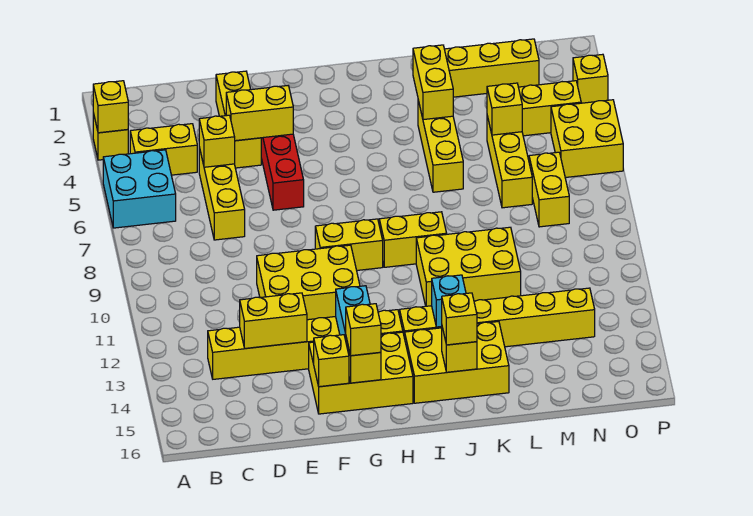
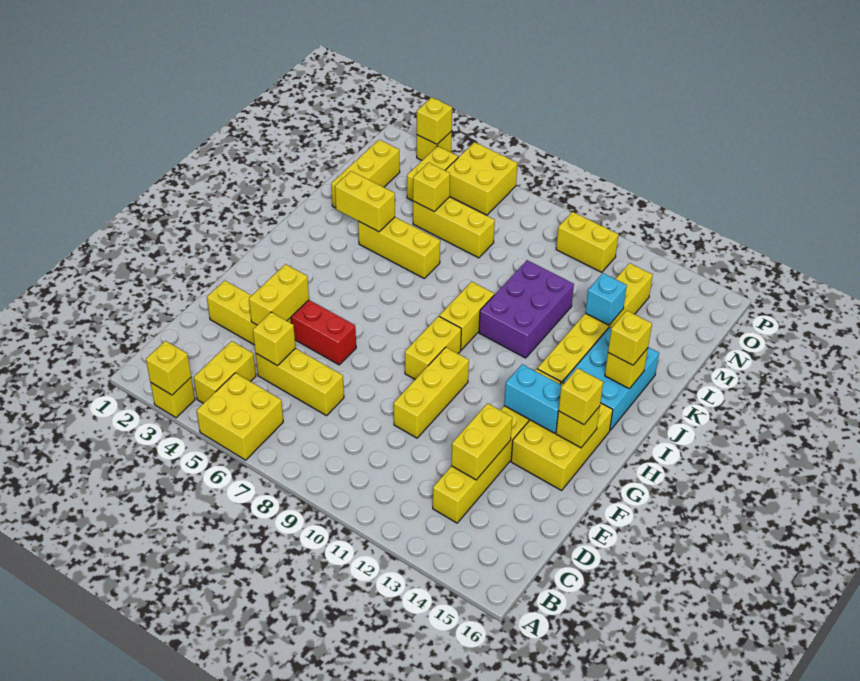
cyan brick A5:B6 level 1 -> yellow brick A5:B6 level 1
yellow brick E10:G11 level 1 -> yellow brick E10:G10 level 1
yellow brick F15 level 2 -> yellow brick P3 level 2
yellow brick I14:K15 level 1 -> cyan brick I14:K15 level 1
yellow brick J10:L11 level 1 -> purple brick J10:L11 level 1
cyan brick J13 level 2 -> cyan brick L13 level 2
yellow brick N7:N8 level 1 -> yellow brick O10:O11 level 1

